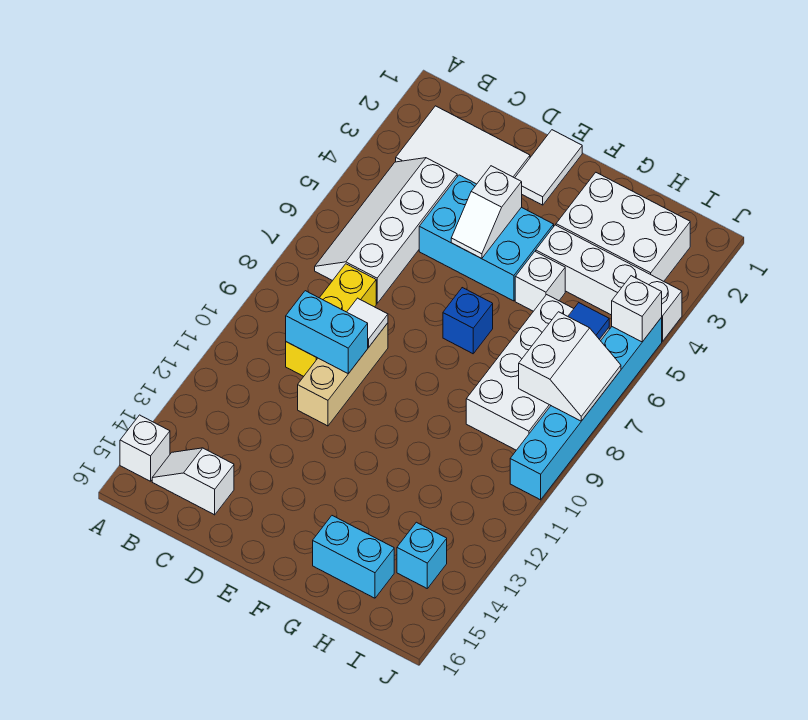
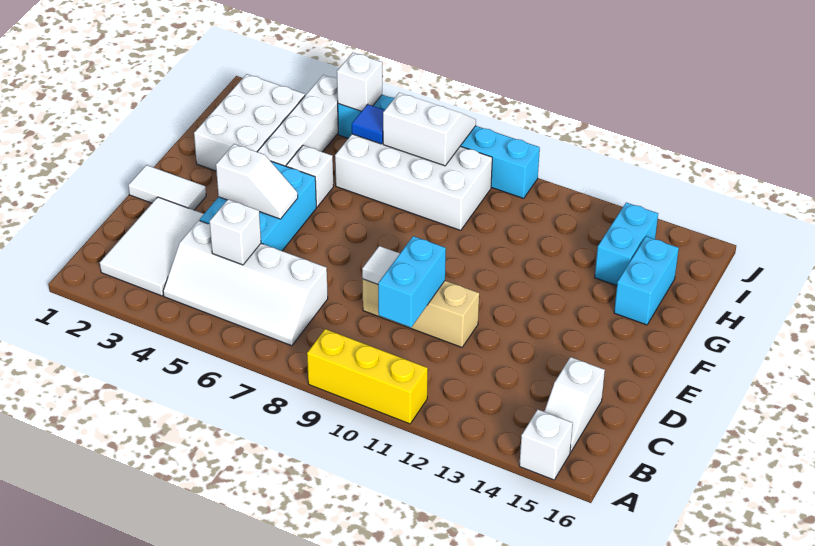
none -> white brick C5 level 2
yellow brick C8:C10 level 1 -> yellow brick A9:A11 level 1
blue brick F7 level 1 -> none
cyan brick I14 level 1 -> cyan brick H14:I14 level 1

